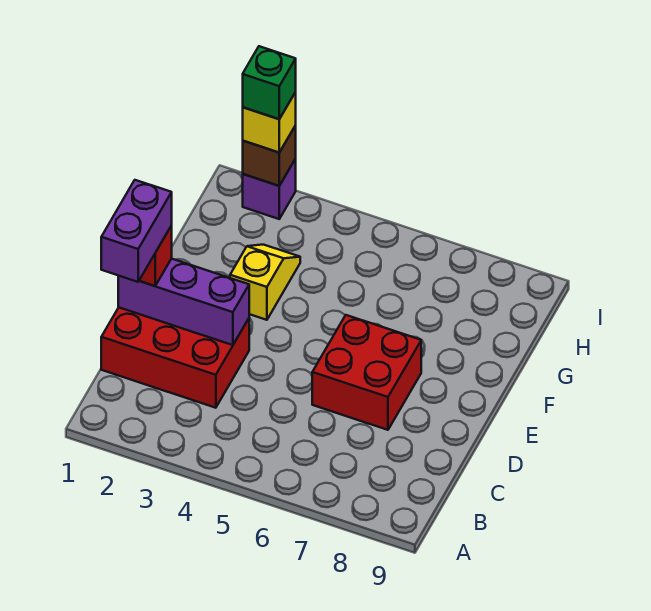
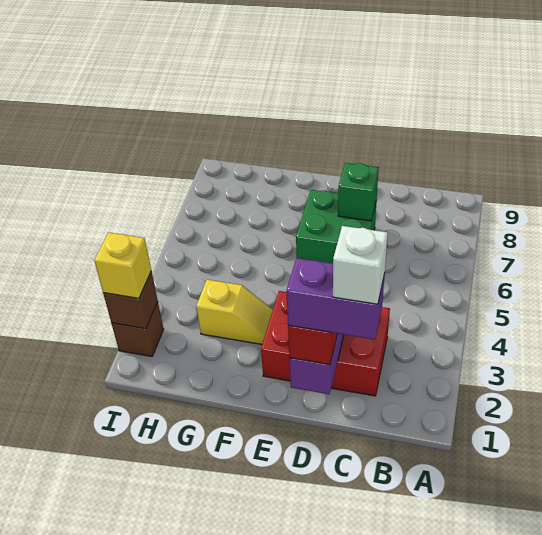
red brick C1:D3 level 1 -> red brick C2:E3 level 1
none -> white brick C1 level 5
red brick D6:E7 level 1 -> green brick D6:E7 level 1
yellow slope F3:G3 level 1 top F -> yellow slope F3:G3 level 1 top G
purple brick I2 level 1 -> brown brick I2 level 1
green brick I2 level 4 -> green brick D7 level 2

